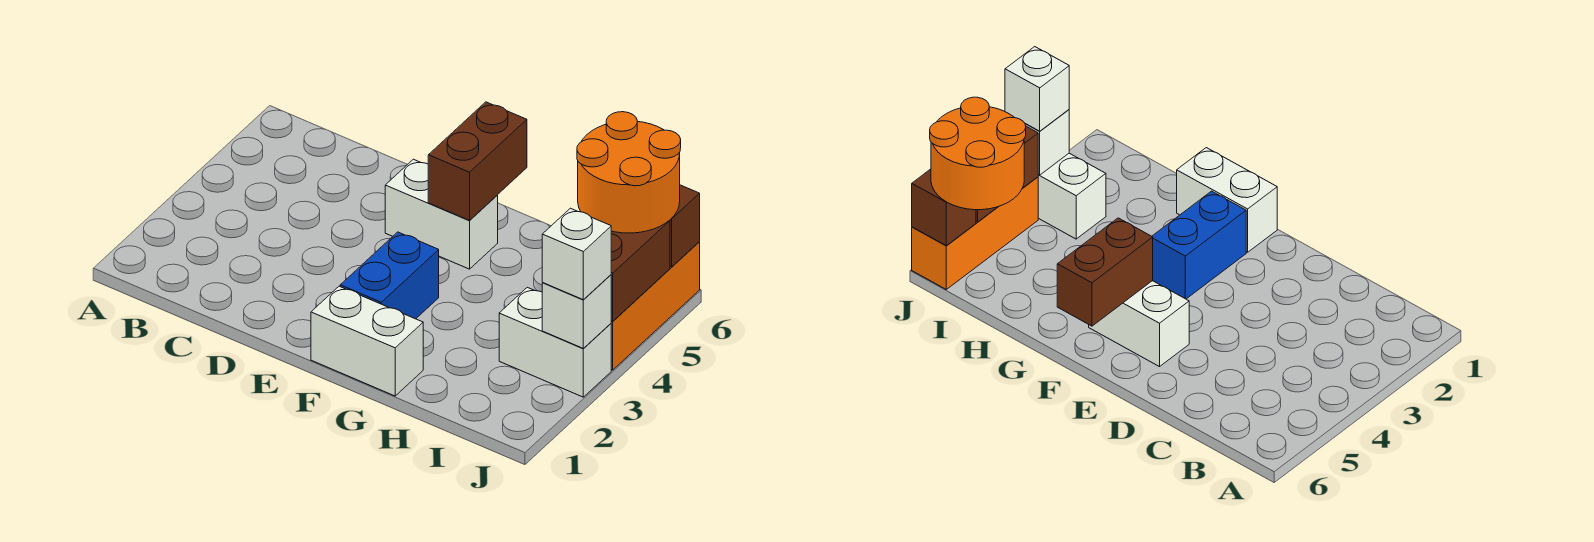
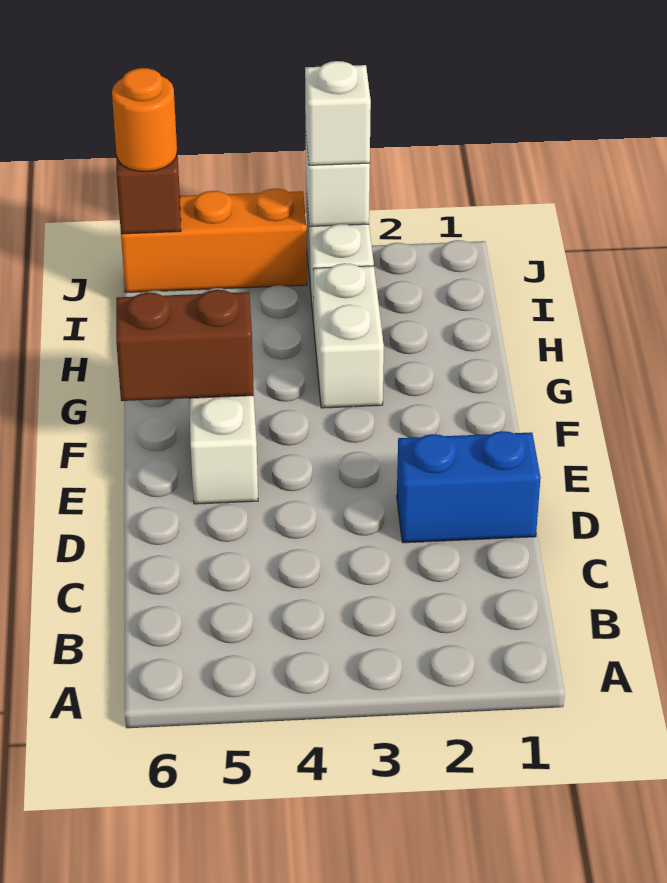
white brick F1:G1 level 1 -> white brick G3:H3 level 1
blue brick F2:F3 level 1 -> blue brick D1:D2 level 1
orange round brick I5:J6 level 3 -> orange round brick J6 level 3
brown brick J4:J5 level 2 -> none

